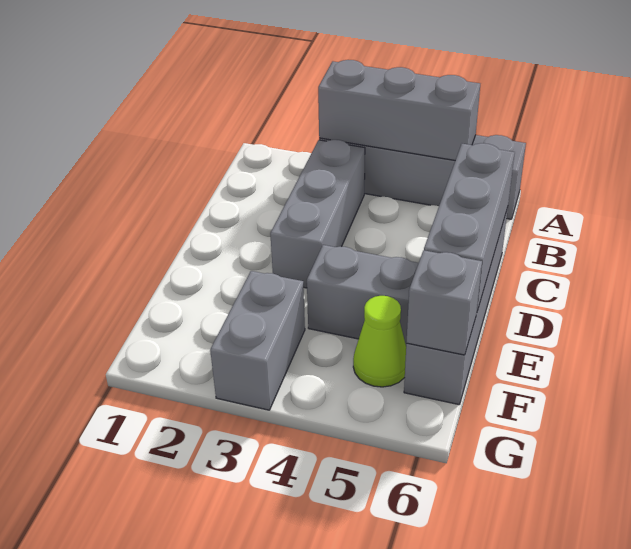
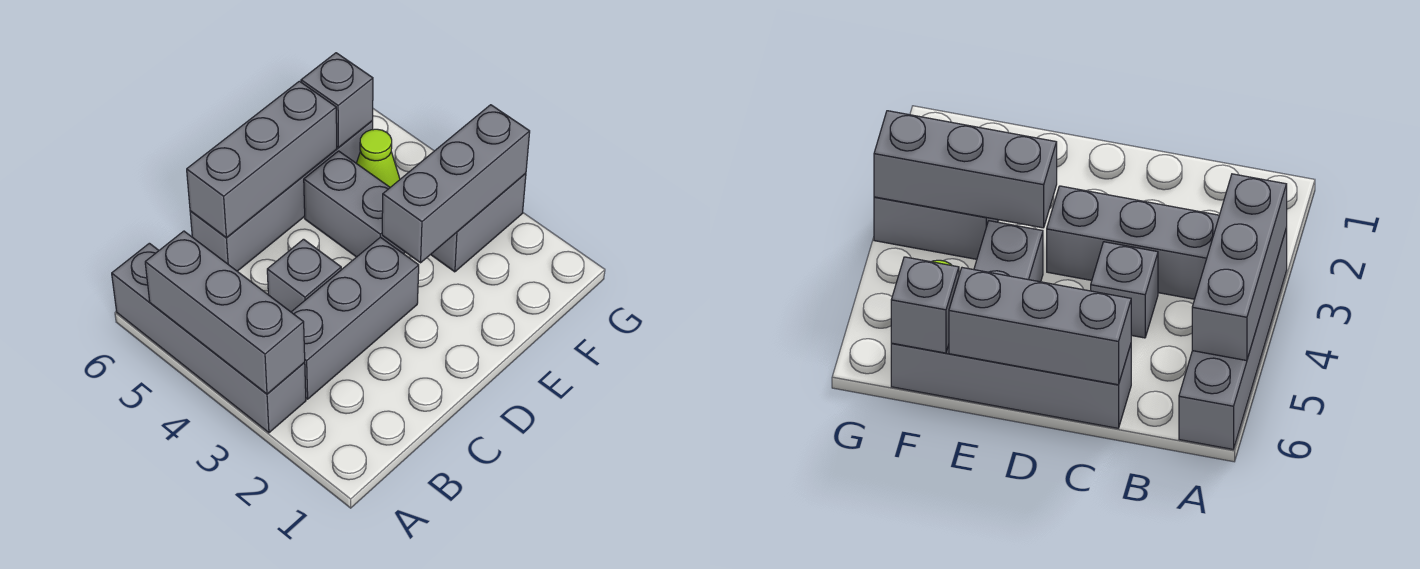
none -> grey brick C4 level 1
none -> grey brick E3:G3 level 2

